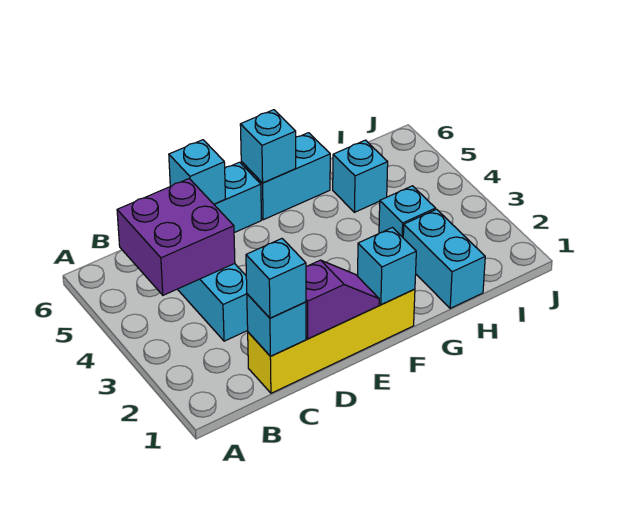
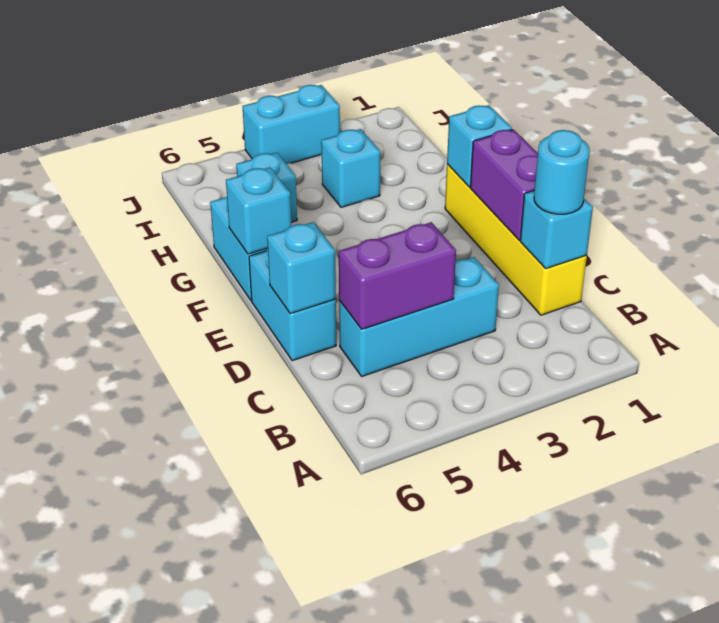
purple brick B4:C5 level 2 -> purple brick C4:C5 level 2
cyan brick C1 level 3 -> cyan round brick C1 level 3
purple slope D1:E1 level 2 top D -> purple brick D1:E1 level 2
cyan brick H1:H2 level 1 -> cyan brick J3:J4 level 1

